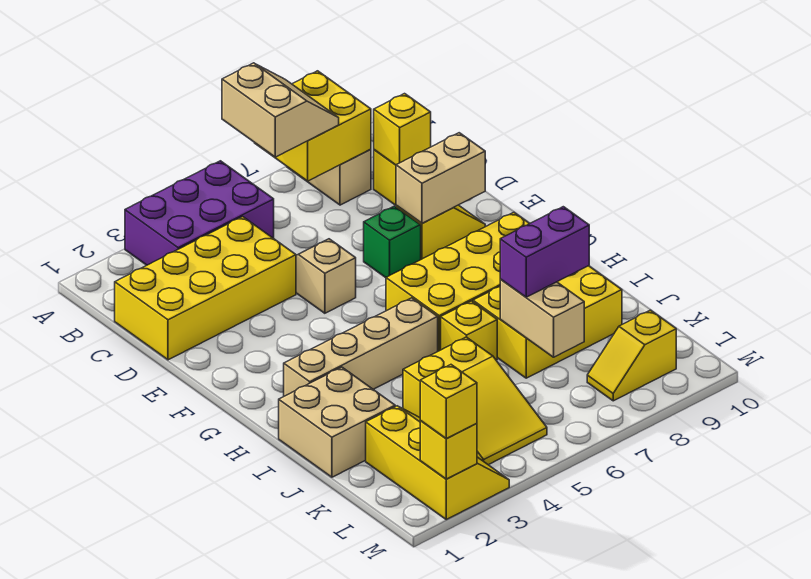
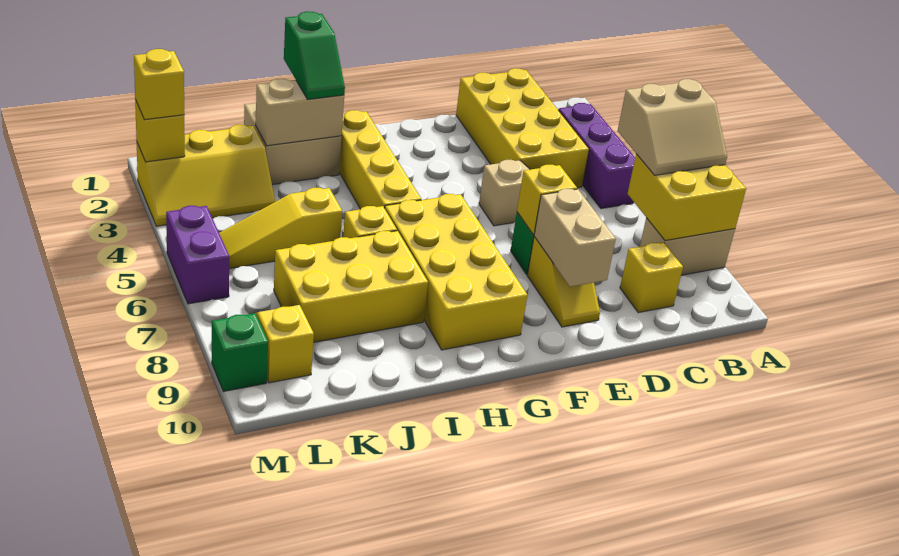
purple brick A3:B5 level 1 -> purple brick B3:B5 level 1
yellow brick C9 level 2 -> yellow brick E7 level 2
tan brick H2:H5 level 1 -> yellow brick H2:H5 level 1
none -> green slope I1:I2 level 3 top 1
yellow brick I7:J9 level 1 -> yellow brick I7:K8 level 1
yellow slope J4:L5 level 1 top J -> yellow slope J5:L5 level 1 top J
tan brick J7:K7 level 2 -> tan brick I2:J2 level 2
purple brick J7:J8 level 3 -> purple brick M5:M6 level 1
none -> green brick M9 level 1

